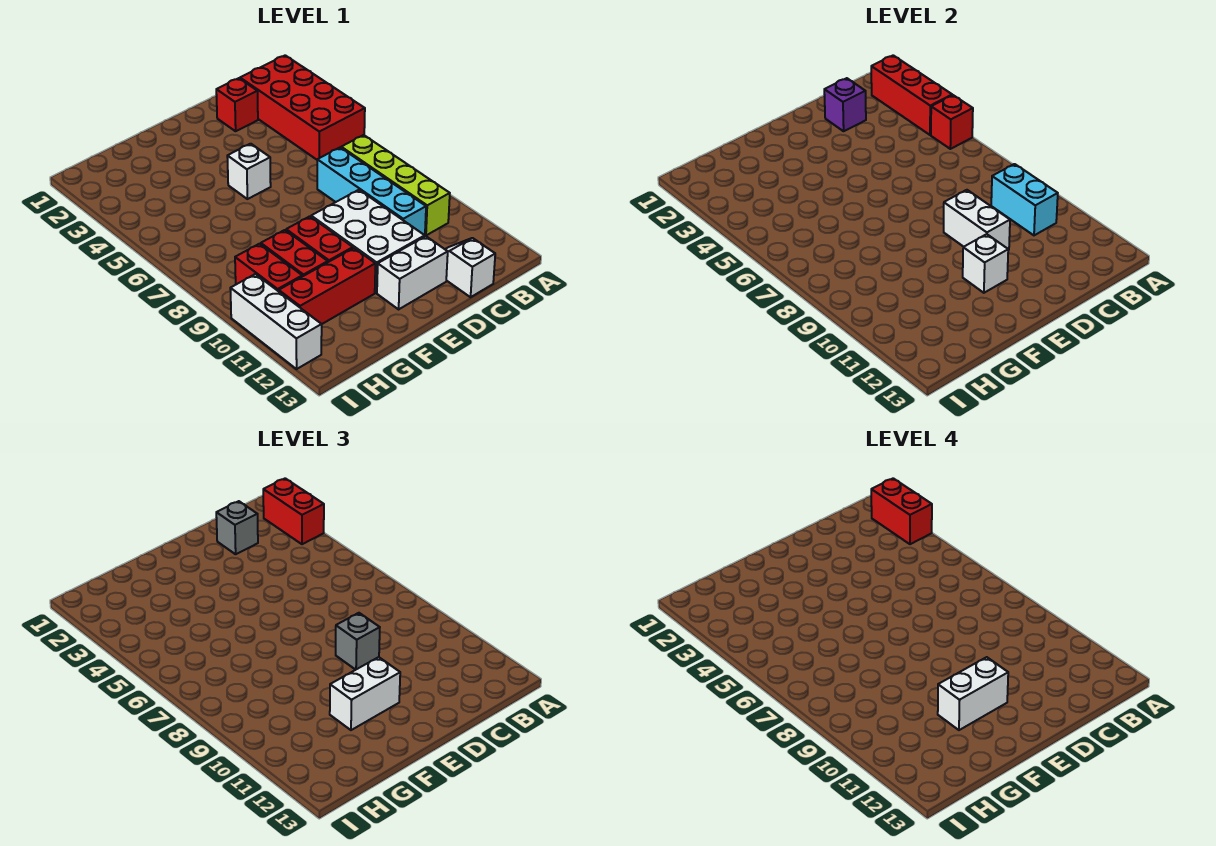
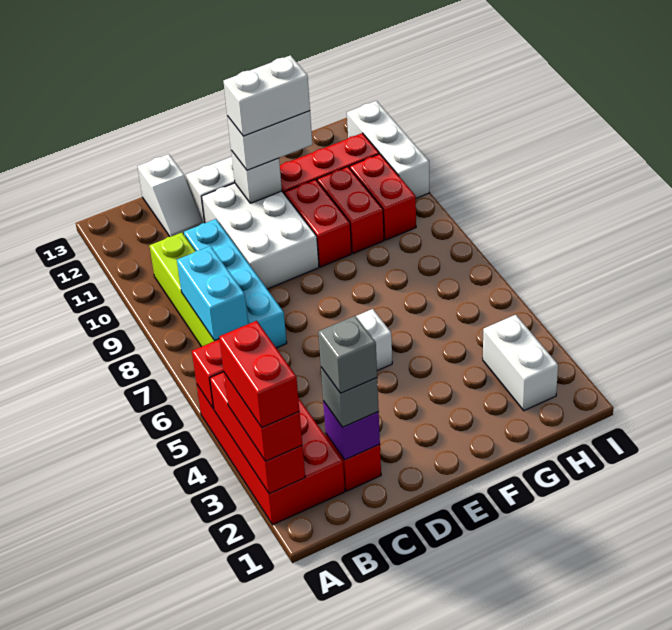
cyan brick B9:B10 level 2 -> cyan brick B7:B8 level 2
white brick D9:D10 level 2 -> white brick H2:H3 level 1
grey brick D9 level 3 -> grey brick C2 level 4

